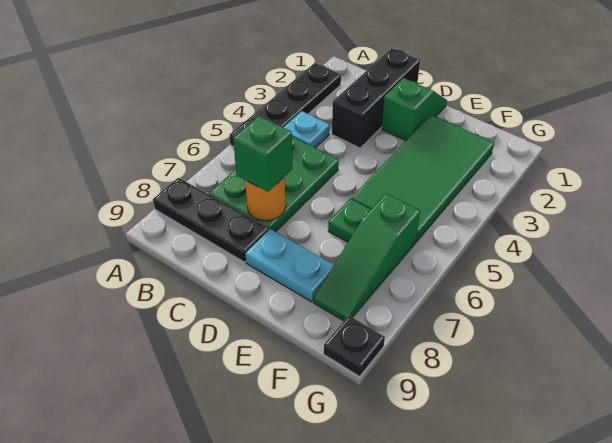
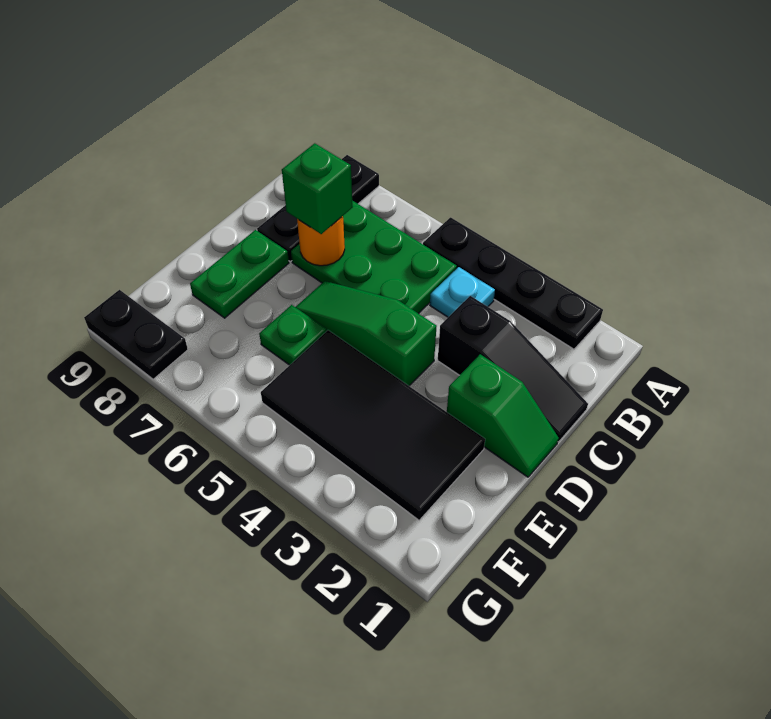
black brick C1:C3 level 1 -> black slope C1:C3 level 1 top 3
cyan plate D8:E8 level 1 -> green plate D8:E8 level 1
green tile E2:F5 level 1 -> black tile E2:F5 level 1
green slope F6:F8 level 1 top 6 -> green slope D4:D6 level 1 top 4
black plate G9 level 1 -> black plate G8:G9 level 1

